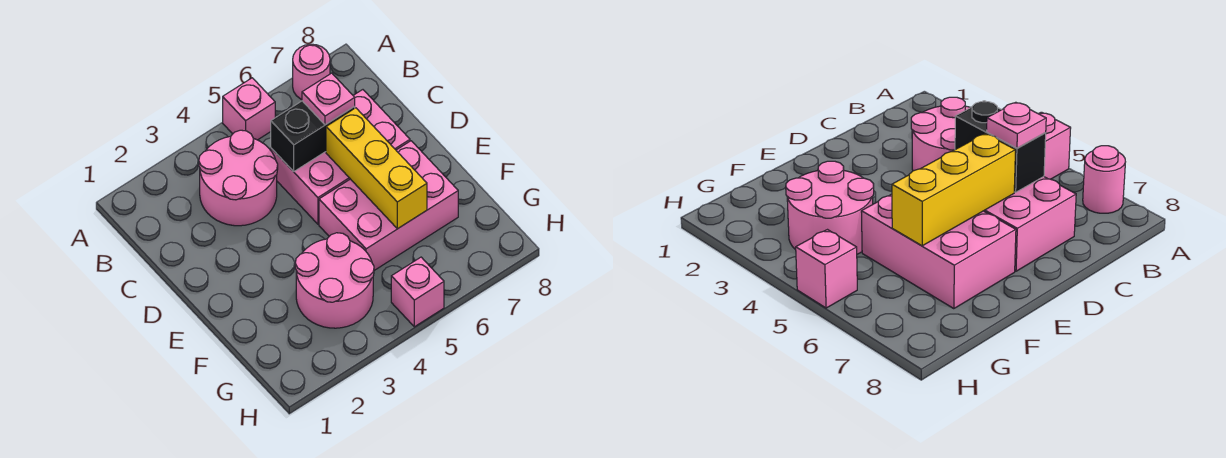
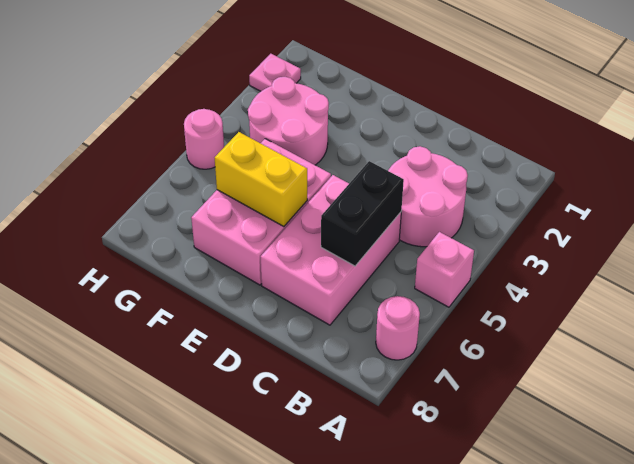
pink plate C6 level 3 -> pink plate H2 level 1
yellow brick D6:F6 level 2 -> yellow brick E6:F6 level 2
pink brick H5 level 1 -> pink round brick H5 level 1

